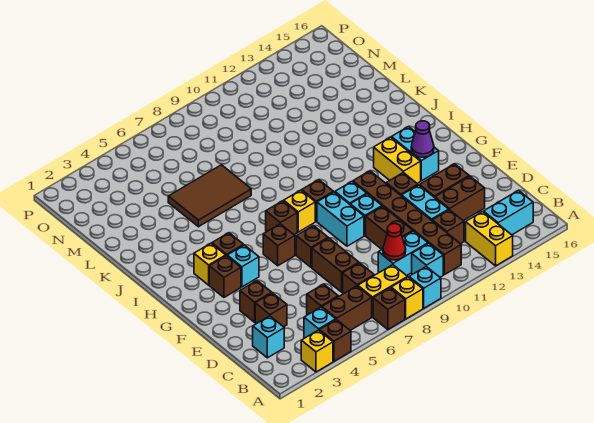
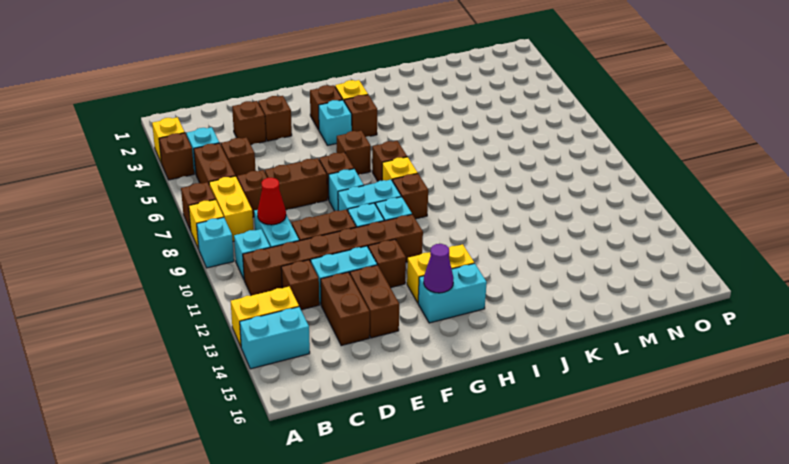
cyan brick B14:B15 level 1 -> cyan brick A14:B14 level 1
cyan brick C2 level 1 -> cyan brick F8 level 1
brown tile K5:L7 level 1 -> none

